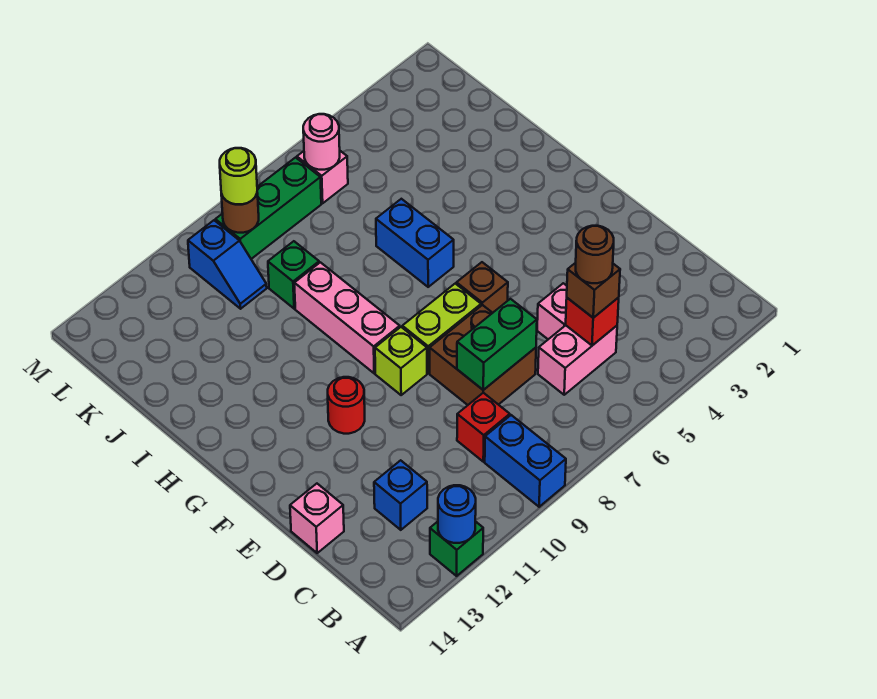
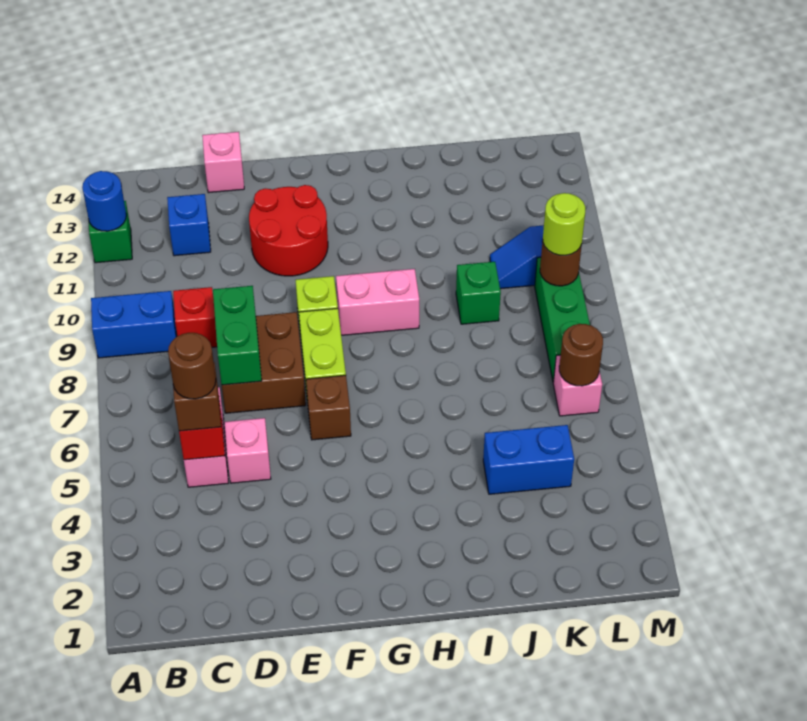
red round brick F11 level 1 -> red round brick E11:F12 level 1
pink brick G9:I9 level 1 -> pink brick G9:H9 level 1
blue brick H6:I6 level 1 -> blue brick J4:K4 level 1
pink round brick L6 level 2 -> brown round brick L6 level 2

